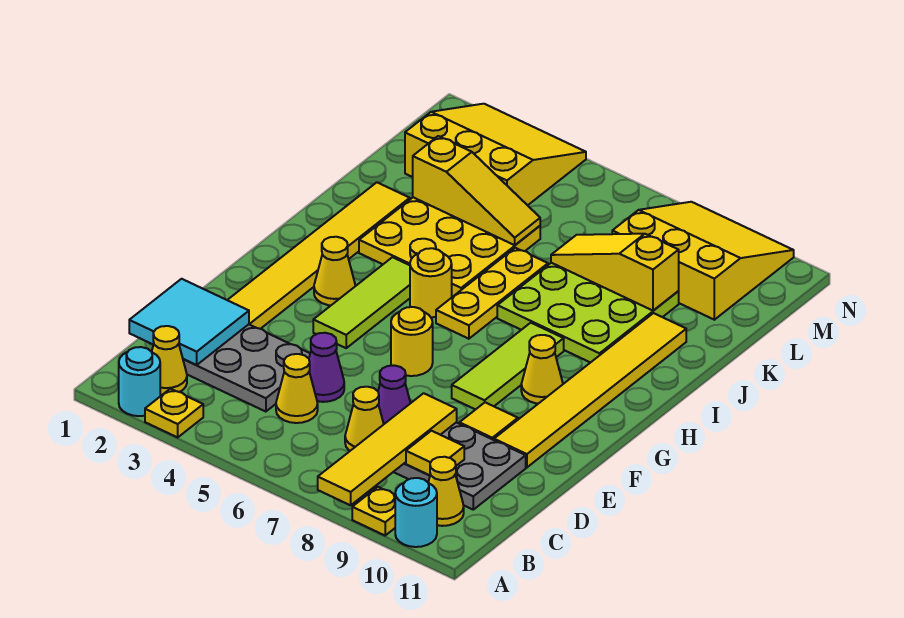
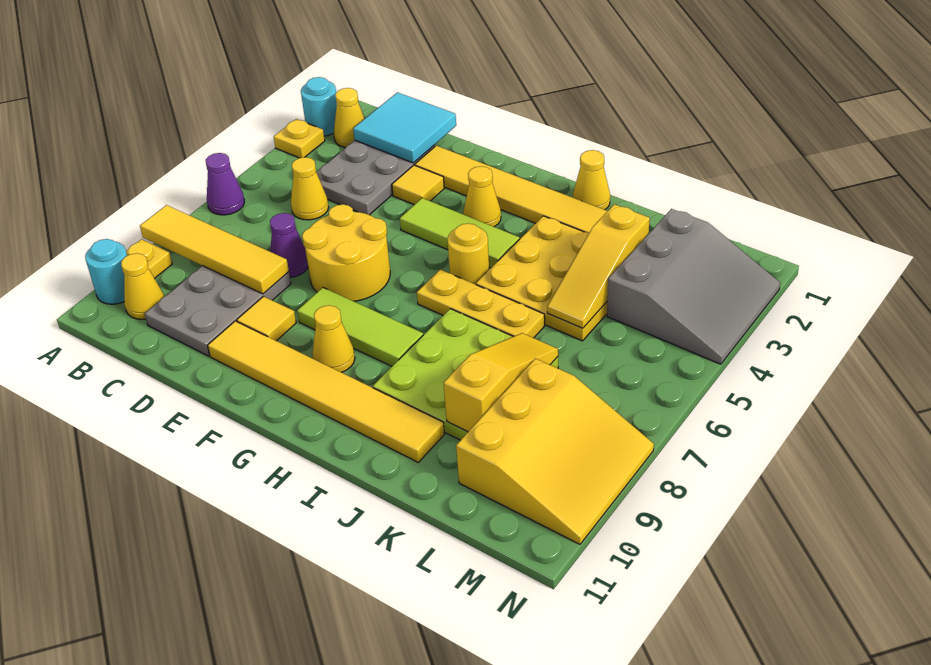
yellow cone C7 level 1 -> yellow cone I1 level 1
yellow tile C9 level 2 -> yellow tile E3 level 1
purple cone D5 level 1 -> purple cone A6 level 1
yellow round brick F6 level 1 -> yellow round brick E6:F7 level 1
yellow slope L2:N4 level 1 top L -> grey slope L2:N4 level 1 top L

